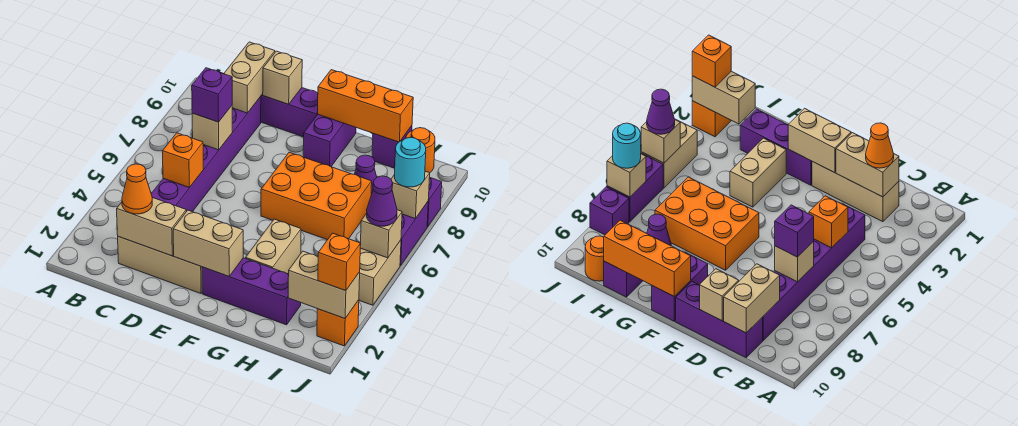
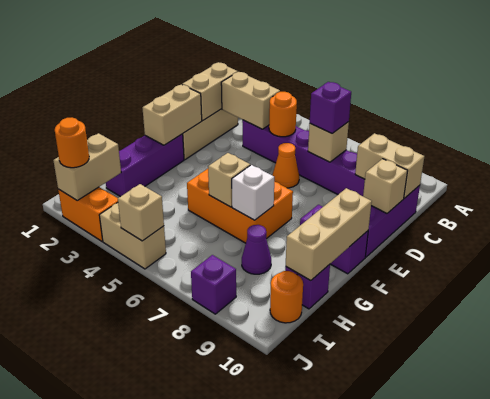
orange cone C2 level 3 -> orange cone D6 level 1
orange brick C5 level 2 -> orange round brick C5 level 2
orange brick F6:H7 level 1 -> orange brick F5:G7 level 1
orange brick F10:H10 level 2 -> tan brick F10:H10 level 2
tan brick G3:G4 level 1 -> tan brick C3:C4 level 2
none -> white brick G7 level 2
orange brick J2 level 1 -> orange brick J2:J3 level 1
orange brick J2 level 3 -> orange round brick J2 level 3
purple cone J5 level 3 -> none
purple brick J6:J7 level 1 -> none
tan brick J7 level 2 -> tan brick G6 level 2
cyan round brick J7 level 3 -> none

